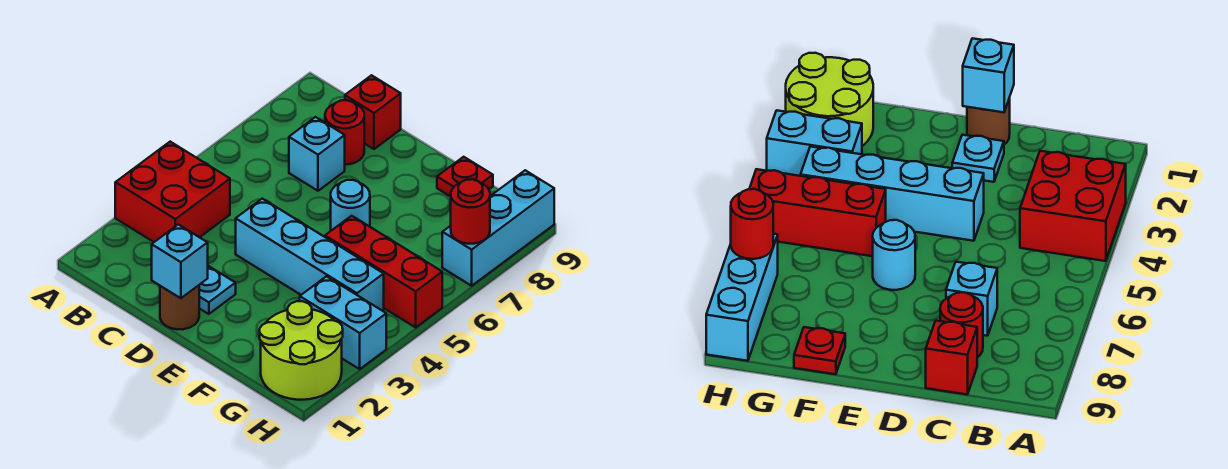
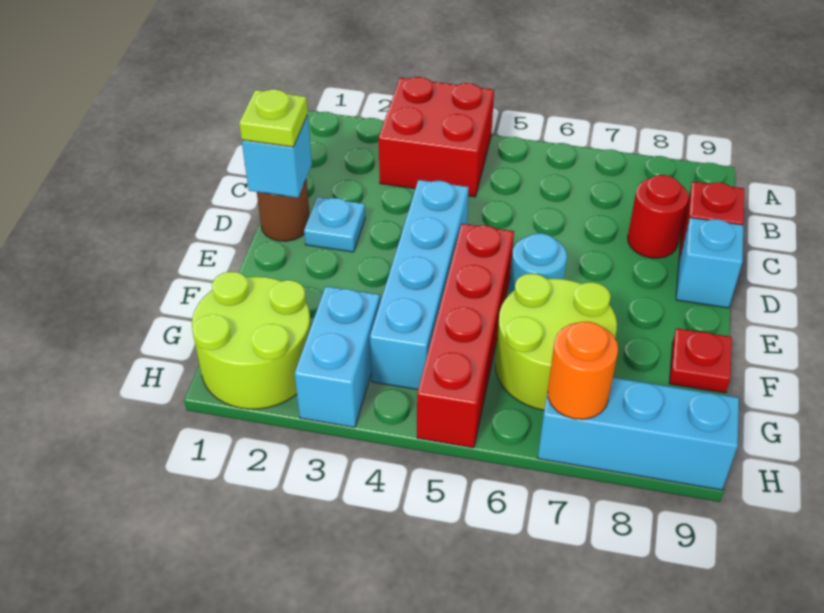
cyan brick C7 level 1 -> cyan brick D9 level 1
none -> lime plate D1 level 3
red brick F5:H5 level 1 -> red brick E5:H5 level 1
none -> lime round brick F6:G7 level 1
red round brick H7 level 2 -> orange round brick H7 level 2

